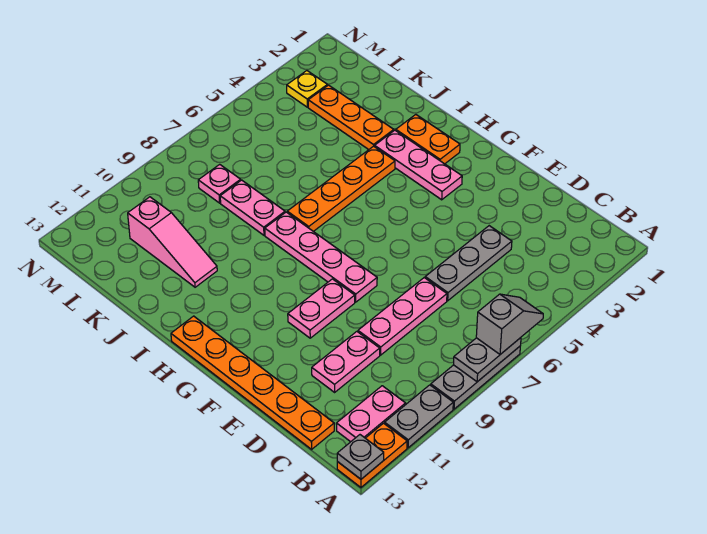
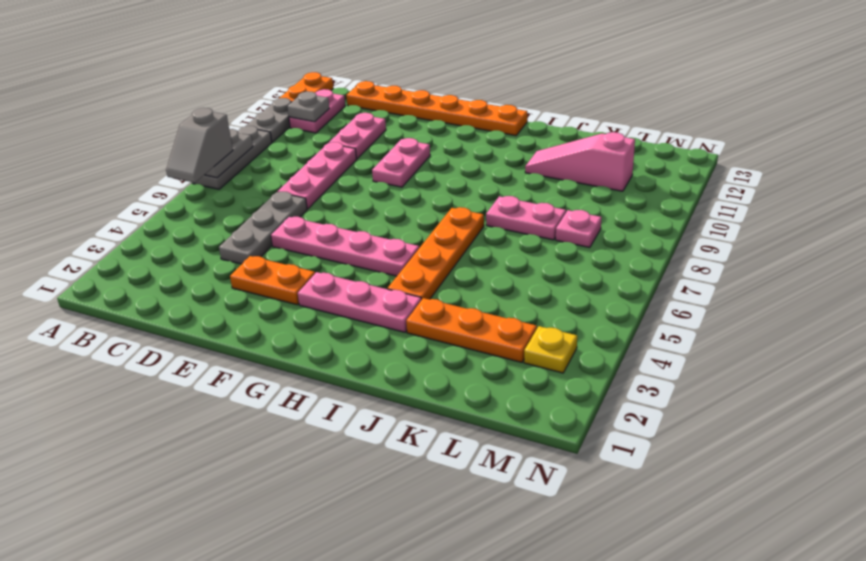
grey plate A13 level 2 -> grey plate B11 level 2
pink plate F8:I8 level 1 -> pink plate E5:H5 level 1
orange plate H2:I2 level 1 -> orange plate E3:F3 level 1

